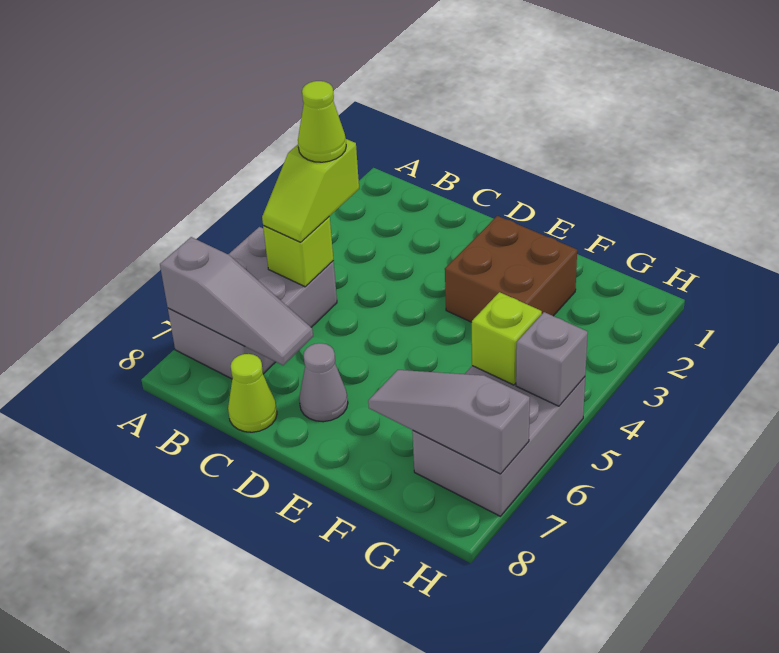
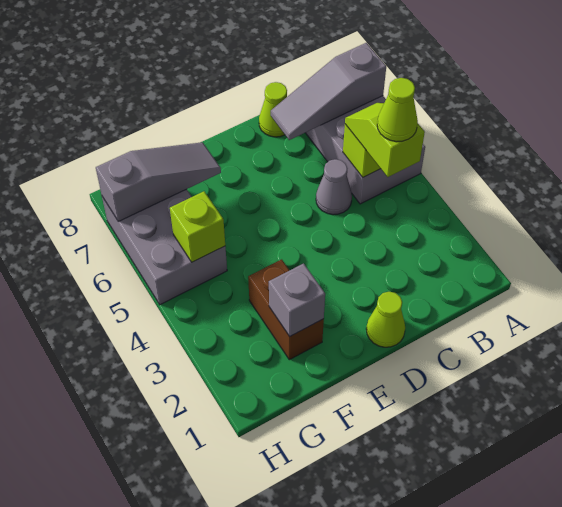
none -> lime cone D1 level 1
grey cone D7 level 1 -> grey cone C5 level 1
brown brick E2:F3 level 1 -> brown brick F2:F3 level 1
grey brick H5 level 2 -> grey brick F2 level 2

